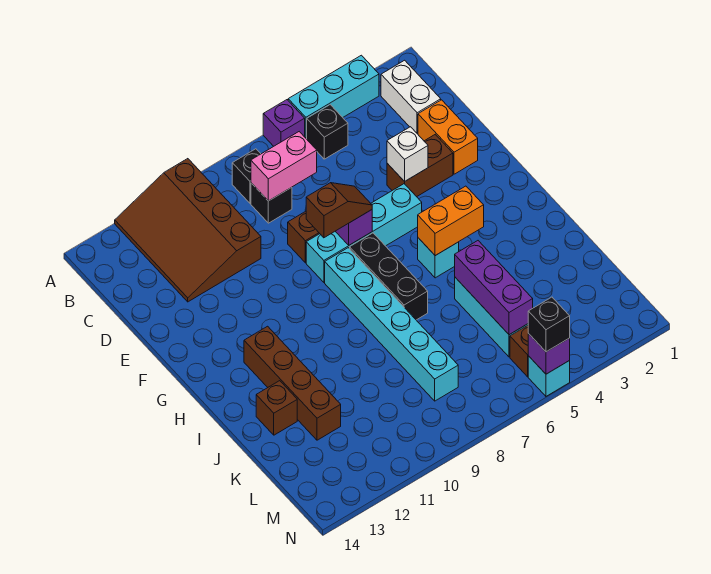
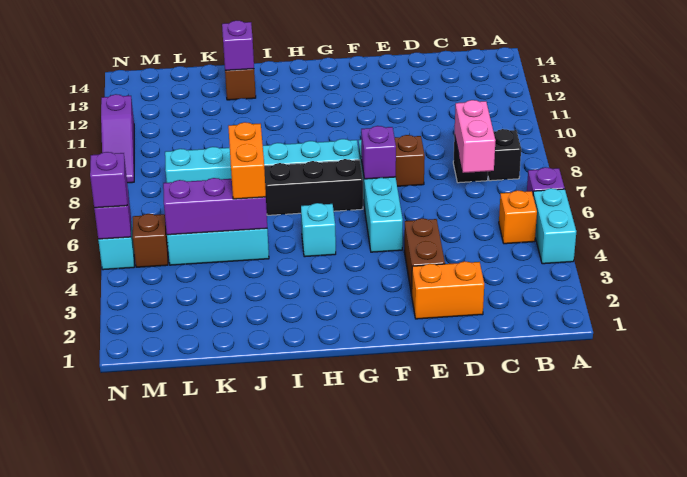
cyan brick A3:A5 level 1 -> cyan brick A4:A5 level 1
brown slope A10:D12 level 1 top 10 -> none
white brick B2:C2 level 1 -> none
black brick B5 level 1 -> orange brick B5 level 1
white brick E4 level 2 -> none
brown slope F7:F8 level 3 top 8 -> none
orange brick H4:H5 level 2 -> orange brick J5:J6 level 3
brown brick H12:K12 level 1 -> none
none -> purple brick J13 level 2
black brick N5 level 3 -> purple brick N5 level 3
none -> purple slope N9:N11 level 1 top 11

